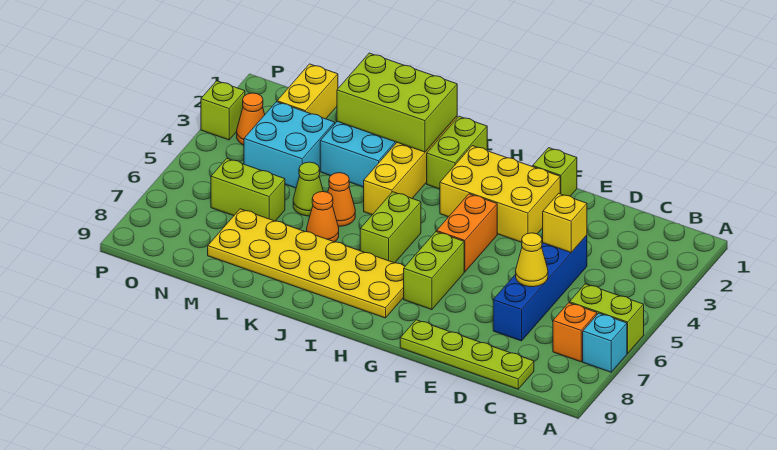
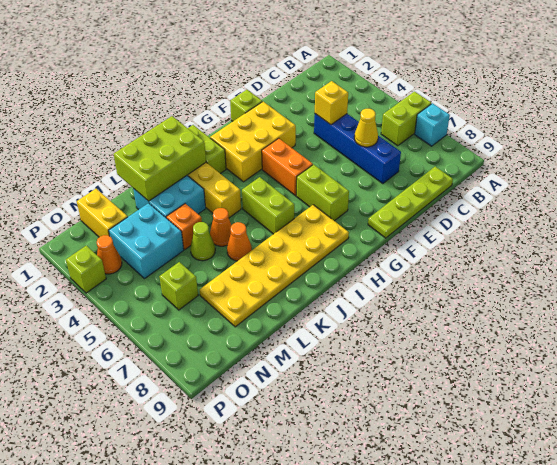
orange brick B7 level 1 -> orange brick L4 level 1
lime brick M6:N6 level 1 -> lime brick N6 level 1

